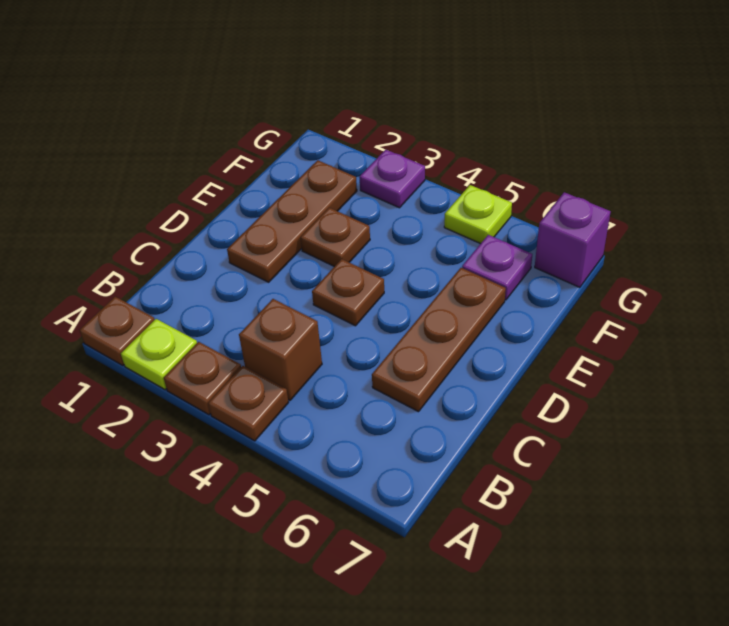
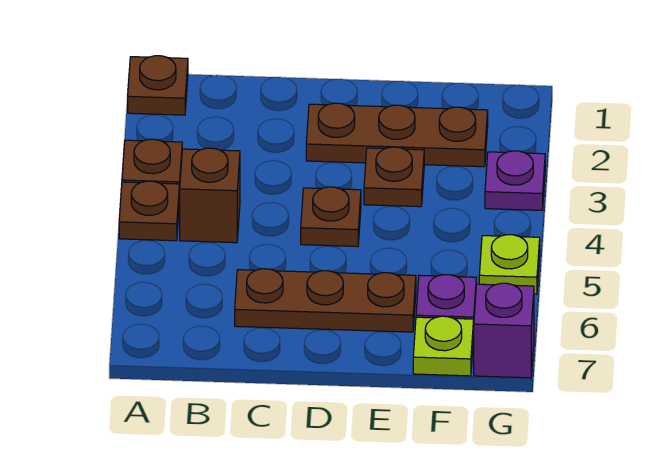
lime plate A2 level 1 -> lime plate F7 level 1

